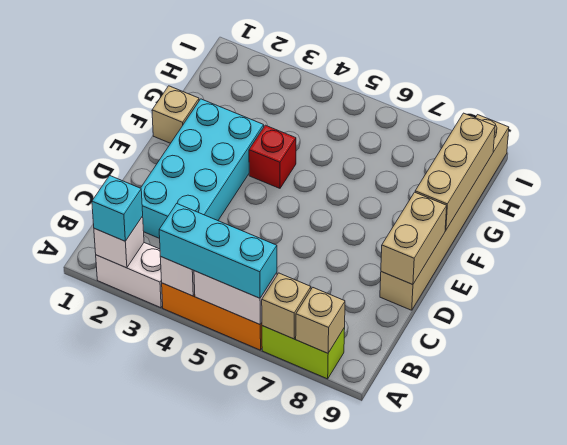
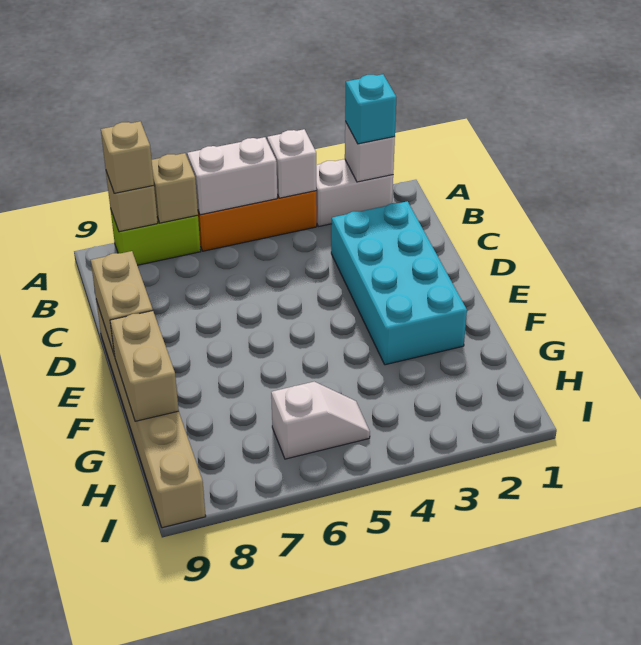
cyan brick A4:A6 level 3 -> none
tan brick F1 level 1 -> tan brick A8 level 3
red brick F4 level 1 -> none
tan brick F9:H9 level 2 -> tan brick F9:G9 level 2
none -> white slope H5:H6 level 1 top 6

